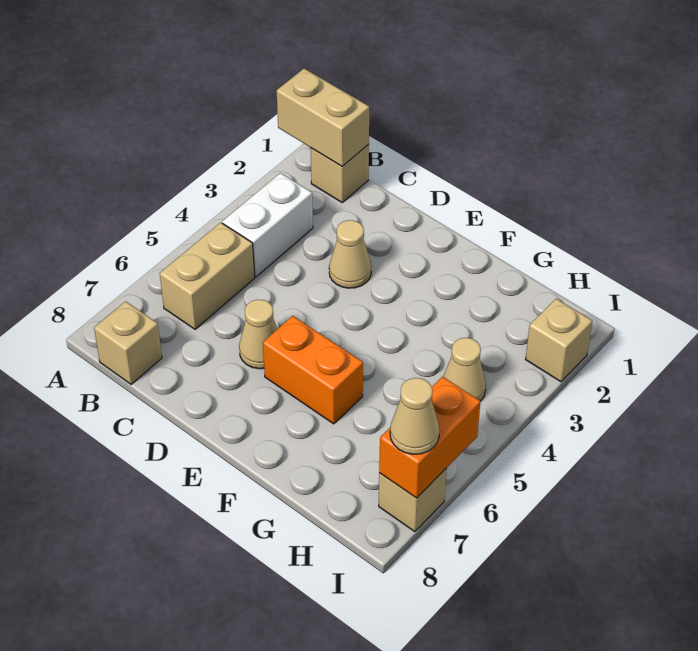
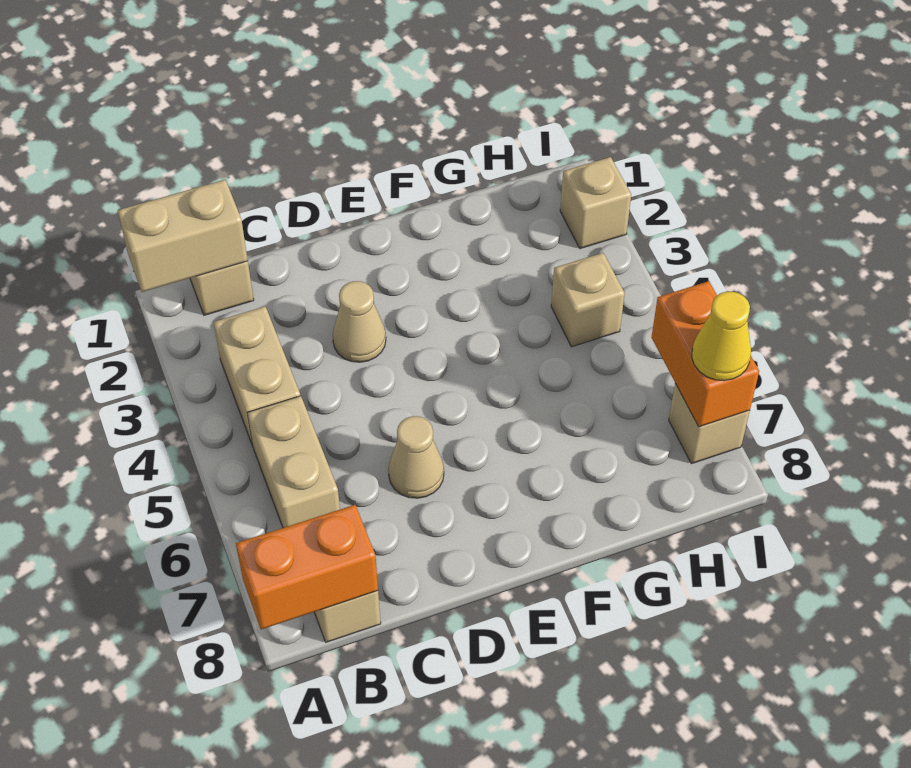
white brick B3:B4 level 1 -> tan brick B3:B4 level 1
orange brick E6:F6 level 1 -> orange brick A8:B8 level 2
tan cone H4 level 1 -> tan brick H4 level 1
tan cone I7 level 3 -> yellow cone I7 level 3

